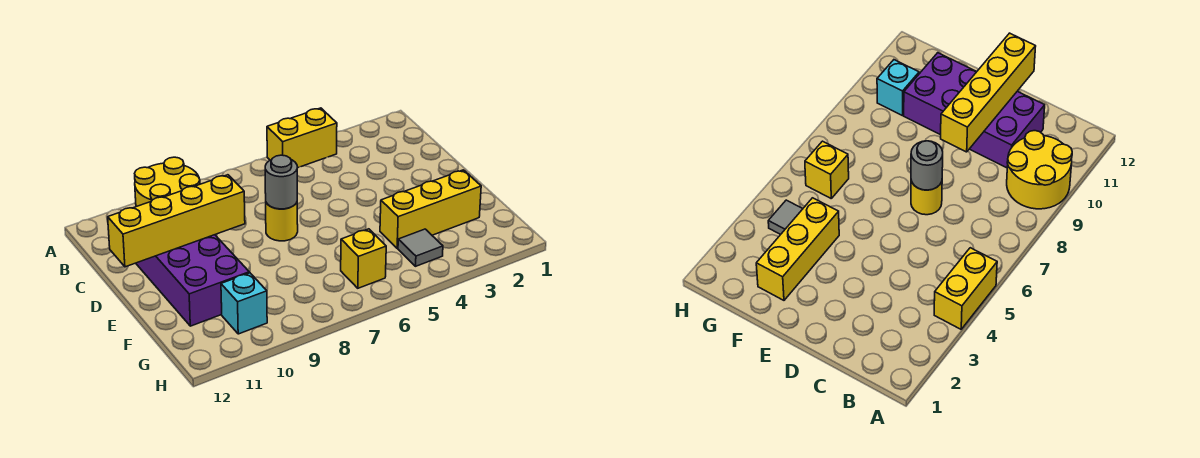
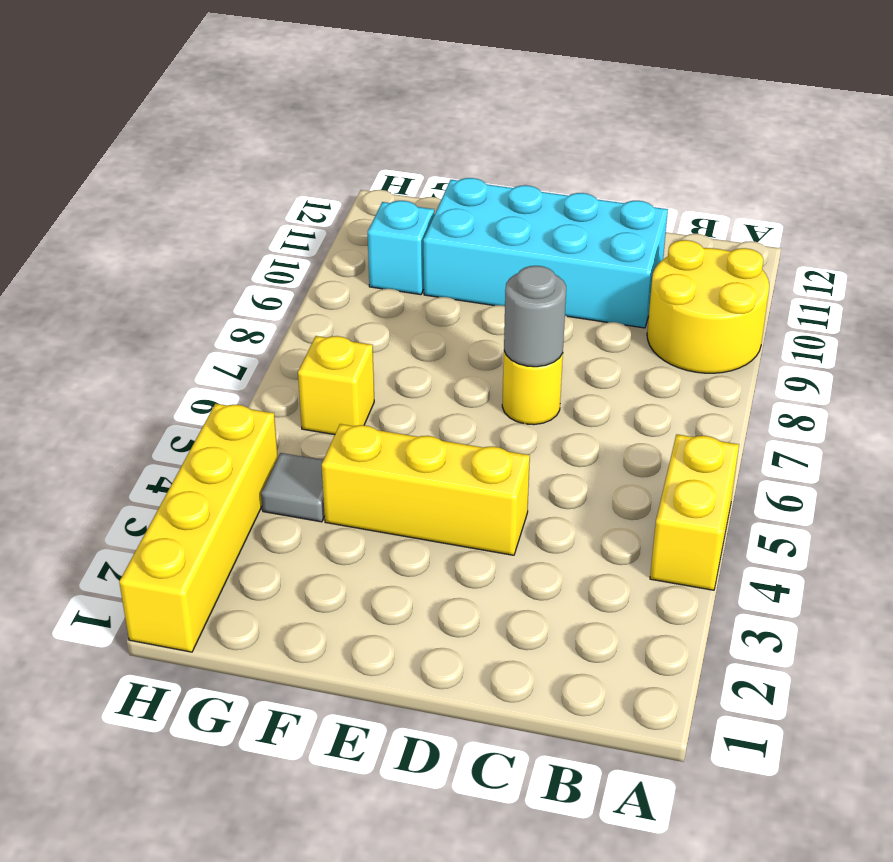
purple brick C10:F11 level 1 -> cyan brick C10:F11 level 1
yellow brick D9:D12 level 2 -> yellow brick H1:H4 level 1
yellow brick F2:F4 level 1 -> yellow brick D4:F4 level 1

